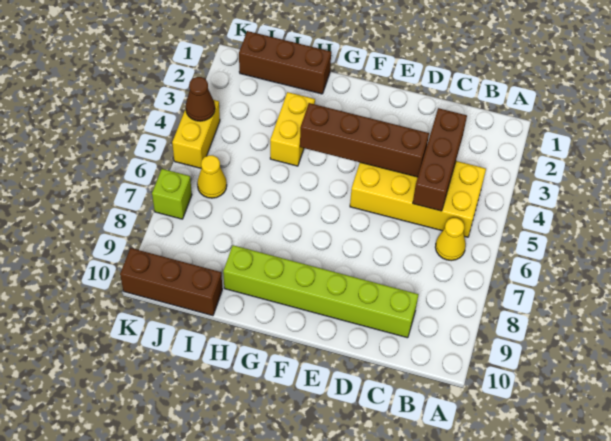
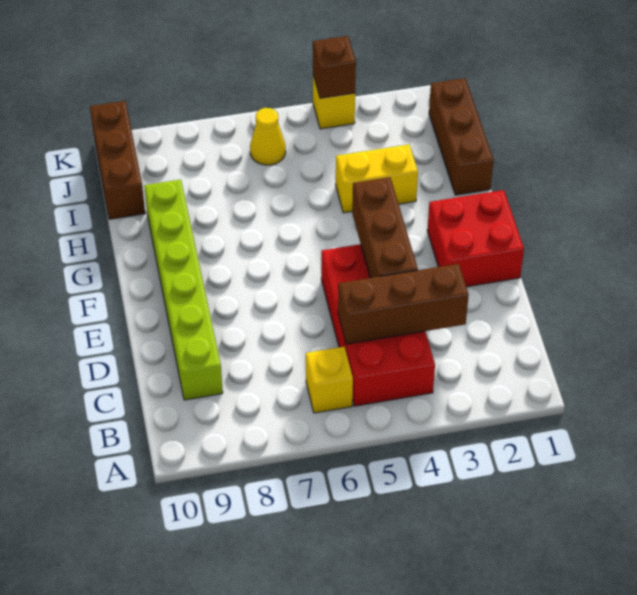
yellow brick B4:E5 level 1 -> red brick B4:E5 level 1
yellow cone B6 level 1 -> yellow brick B6 level 1
brown brick D4:G4 level 2 -> brown brick D4:F4 level 2
none -> red brick E1:F2 level 1
yellow brick K4:K5 level 1 -> yellow brick K4 level 1
brown cone K4 level 2 -> brown brick K4 level 2
lime brick K7 level 1 -> none

